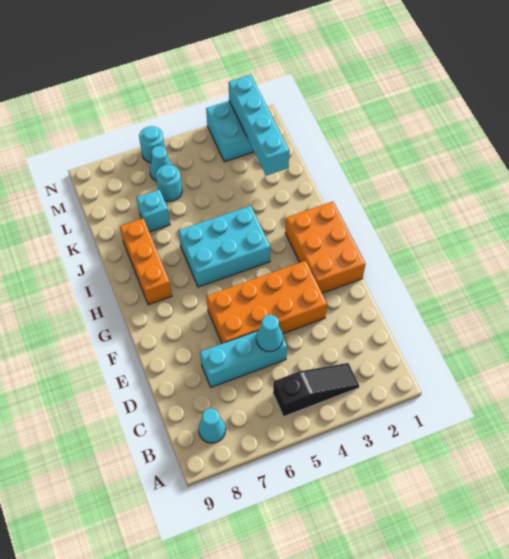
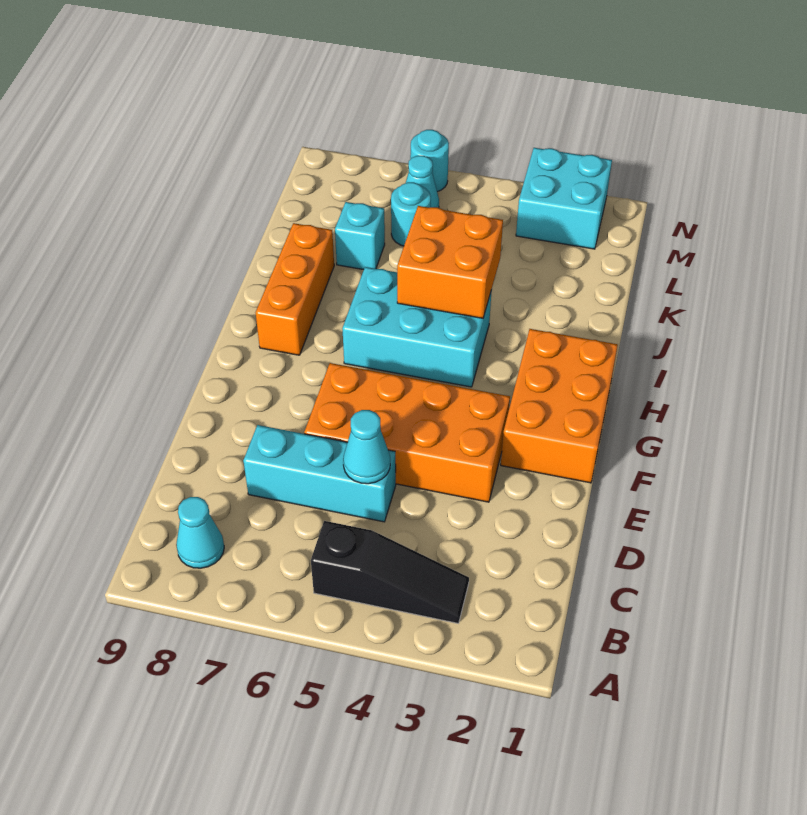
none -> orange brick I4:J5 level 2
cyan brick K2:N2 level 2 -> none

